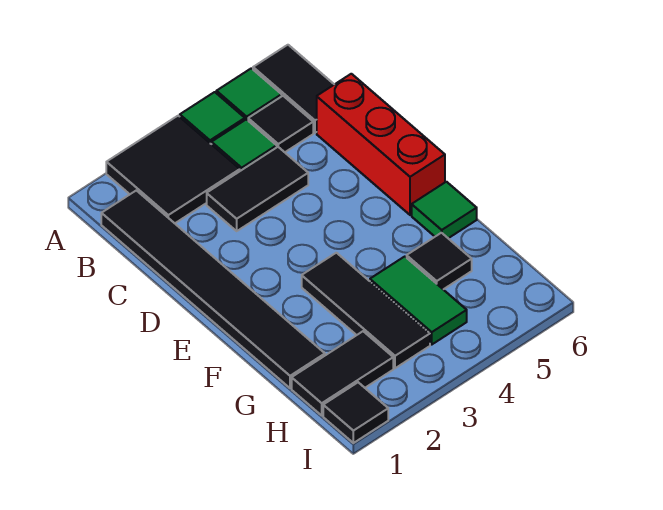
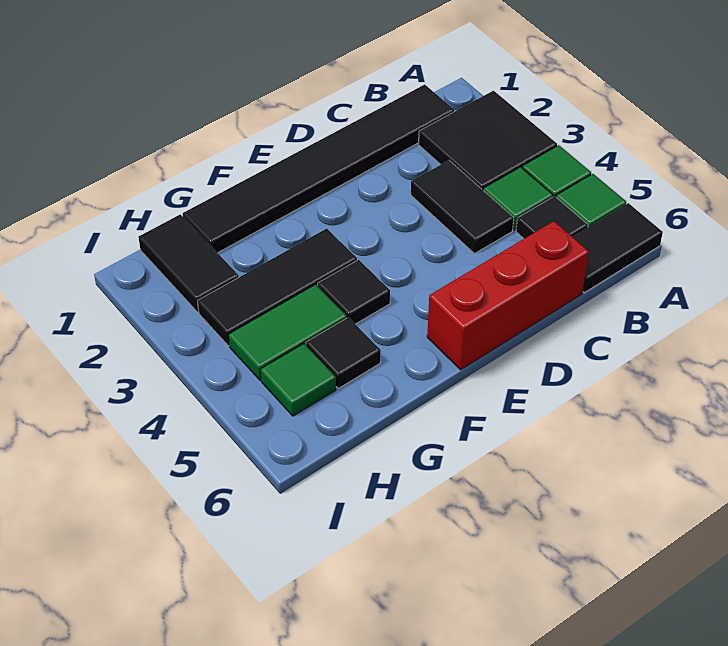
green tile F6 level 1 -> green tile H5 level 1
black tile I1 level 1 -> black tile F4 level 1

